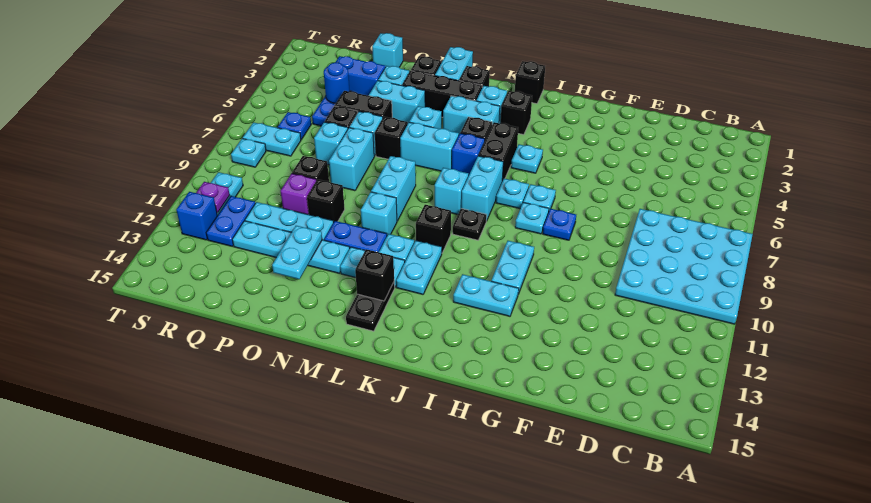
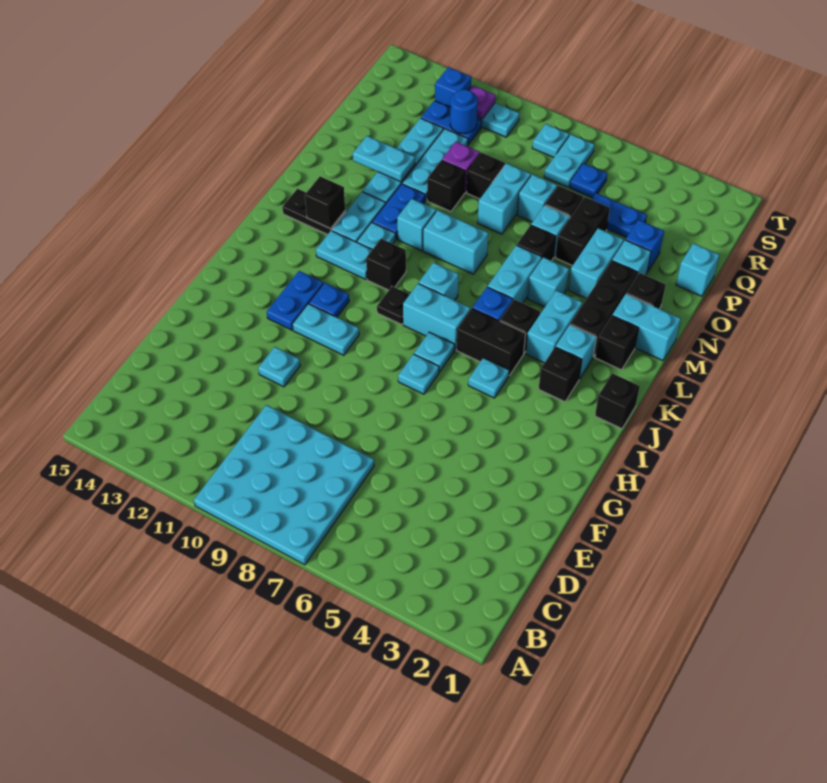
blue plate G8 level 1 -> blue plate I11 level 1
cyan plate H8 level 1 -> cyan plate F11 level 1
cyan plate H12:I12 level 1 -> blue plate H12:I12 level 1
cyan brick O7:O8 level 1 -> cyan brick O8:P8 level 1
blue brick P3:Q3 level 1 -> blue brick P3 level 1
blue round brick Q4 level 2 -> blue round brick R11 level 2

